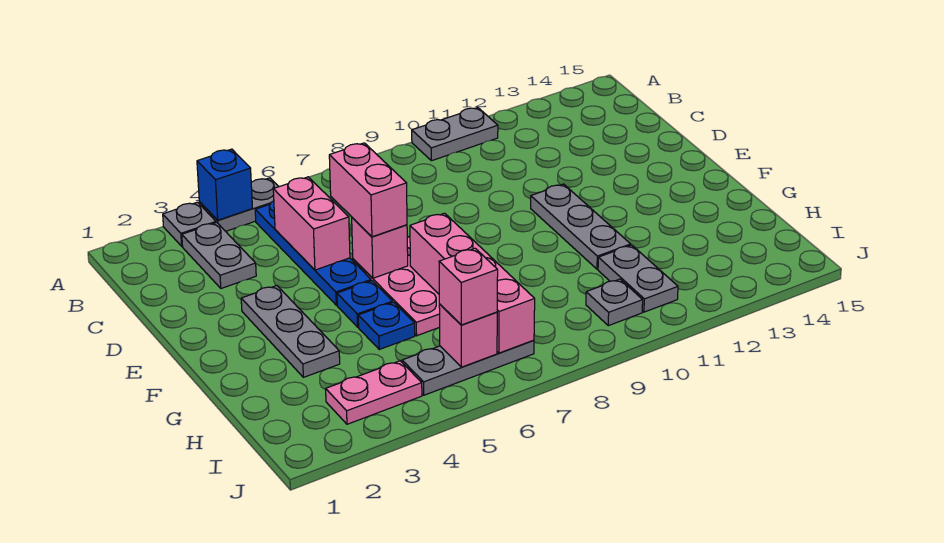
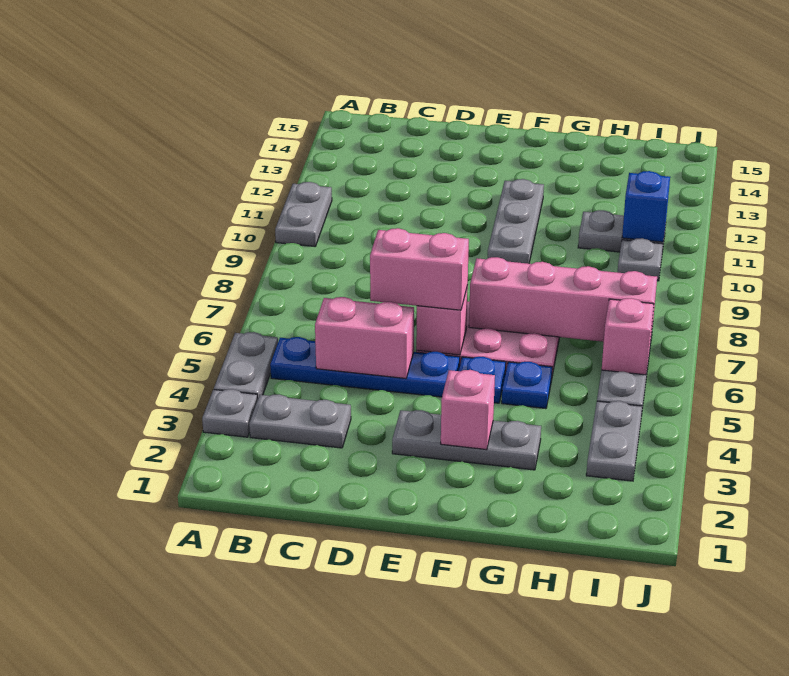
blue brick A4 level 2 -> blue brick I11 level 2
grey plate E11:G11 level 1 -> grey plate F10:F12 level 1
pink plate I3:I4 level 1 -> grey plate I3:I4 level 1
pink brick I6 level 3 -> pink brick F3 level 2

